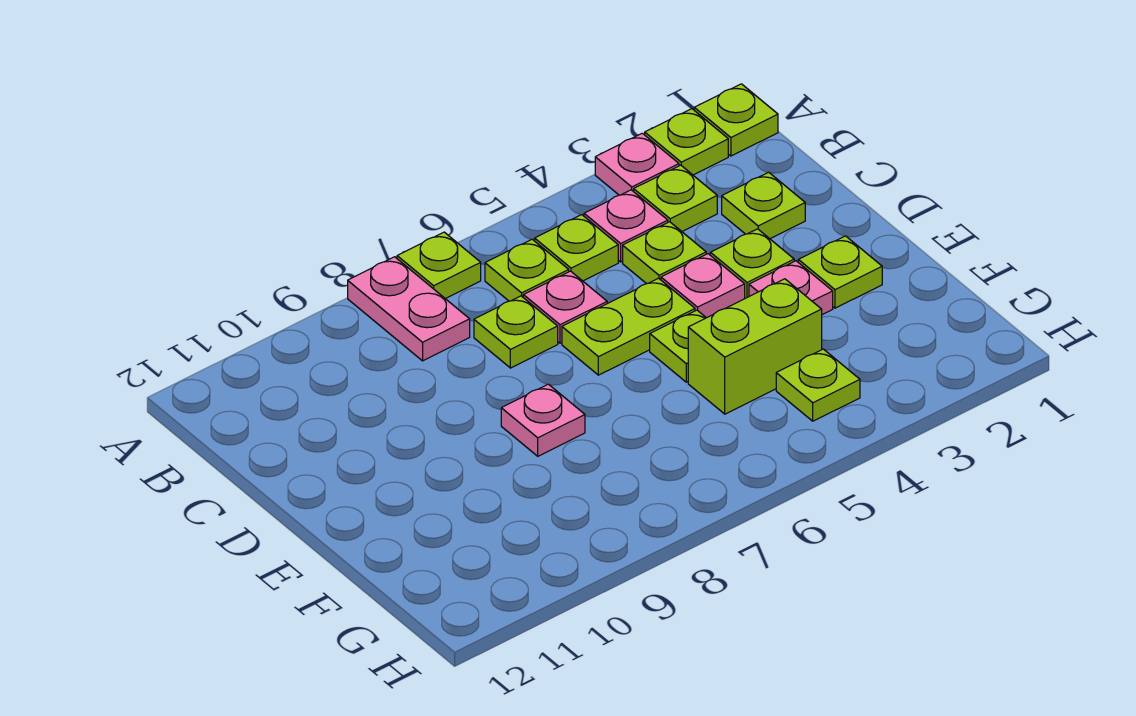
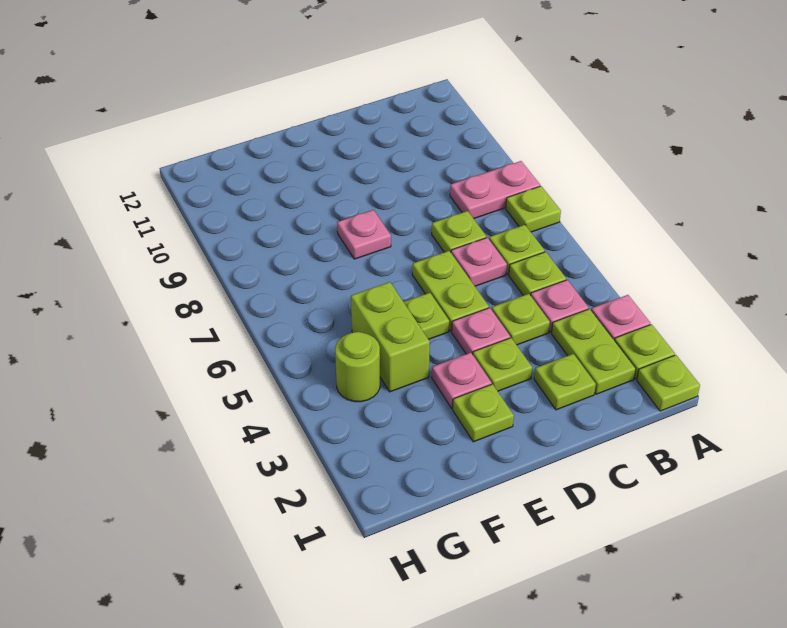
lime plate B3 level 1 -> lime plate B2:B3 level 1
lime plate G4 level 1 -> lime round brick G4 level 1

